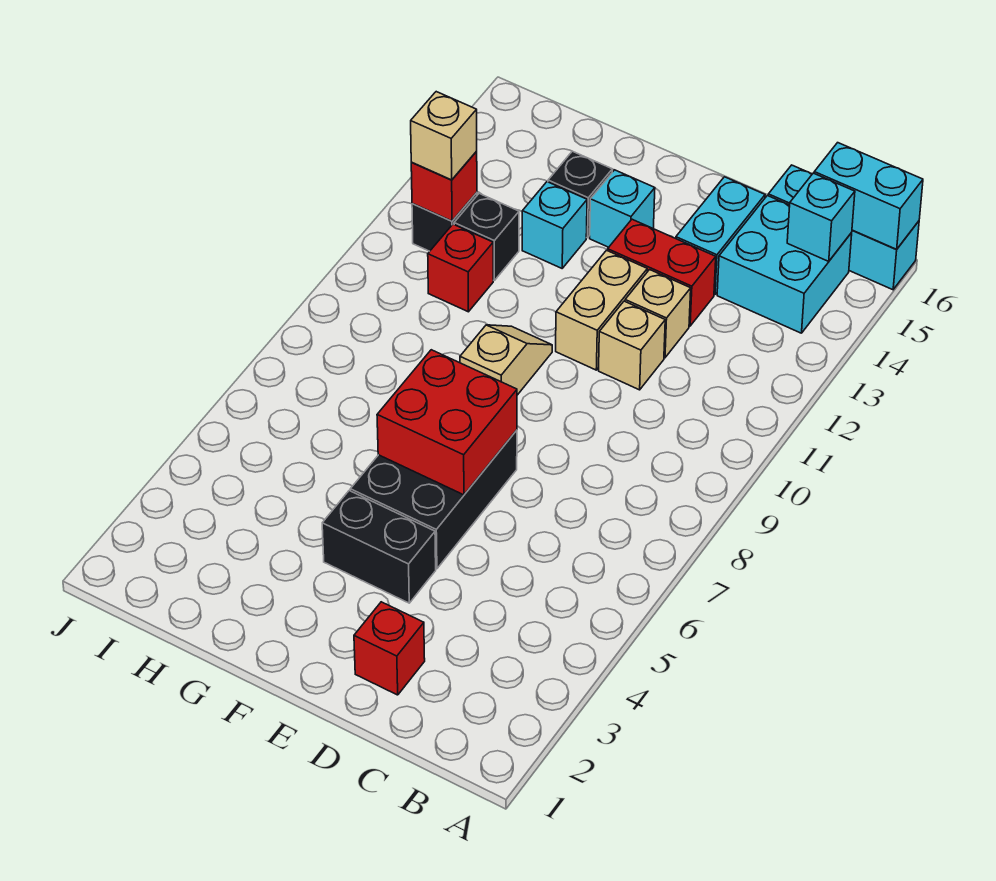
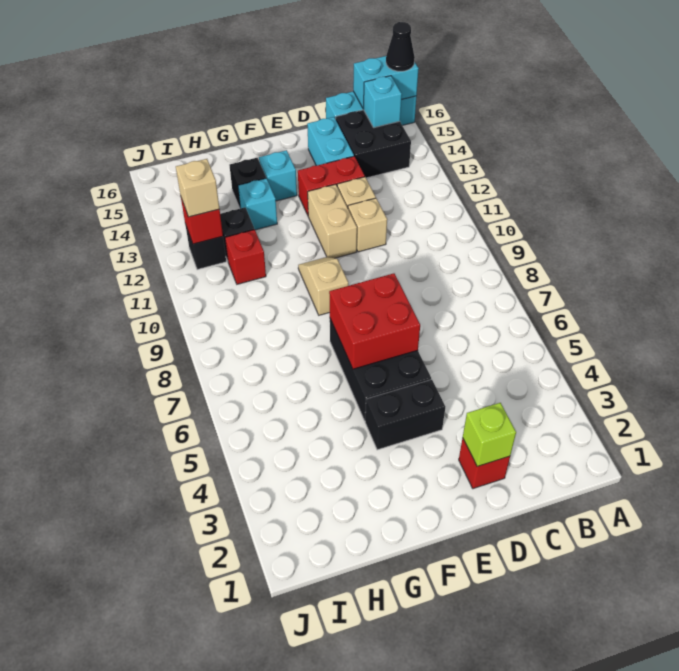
none -> black cone A16 level 3
cyan brick B14:C15 level 1 -> black brick B14:C15 level 1
none -> lime brick D2 level 2

